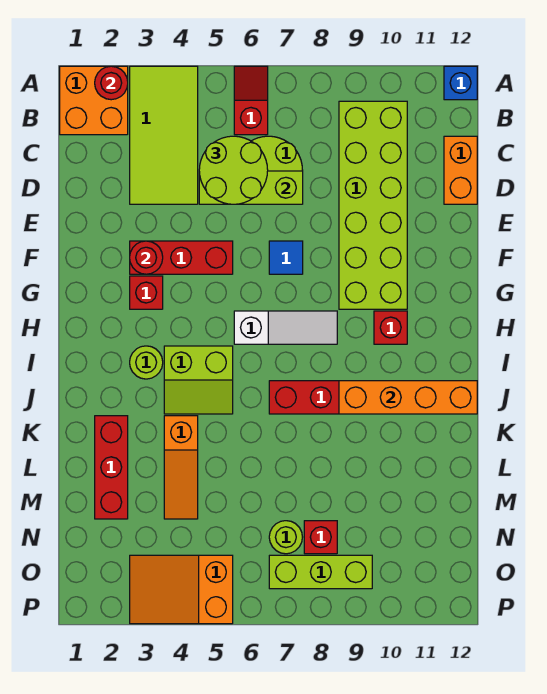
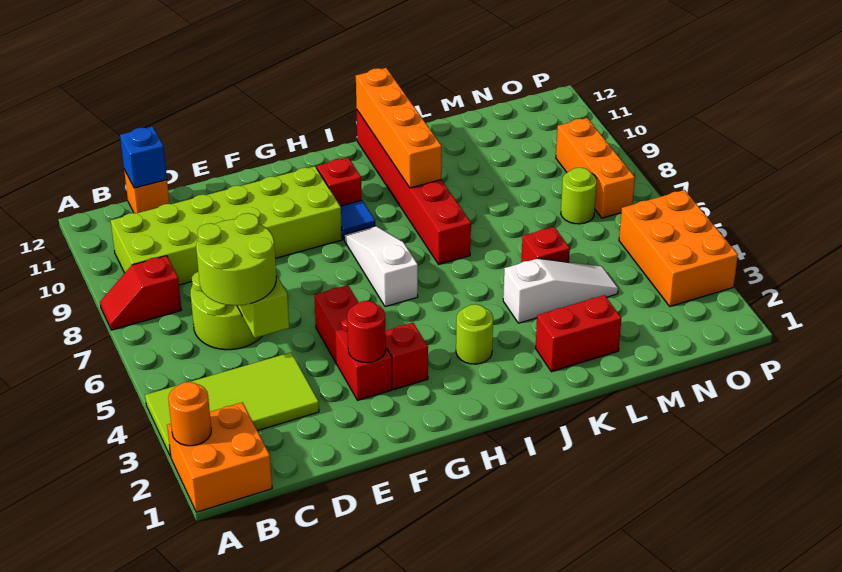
red round brick A2 level 2 -> orange round brick A2 level 2
red slope A6:B6 level 1 top B -> red slope A8:B8 level 1 top B
blue brick A12 level 1 -> blue brick C12 level 2
orange brick C12:D12 level 1 -> orange brick C12 level 1
blue tile F7 level 1 -> blue tile H9 level 1
lime slope I4:J5 level 1 top I -> none
red brick K2:M2 level 1 -> red brick K2:L2 level 1
orange slope K4:M4 level 1 top K -> white slope K4:M4 level 1 top K
red brick N8 level 1 -> red brick L5 level 1
orange slope O3:P5 level 1 top 5 -> orange brick O3:P5 level 1
lime brick O7:O9 level 1 -> orange brick O7:O9 level 1

